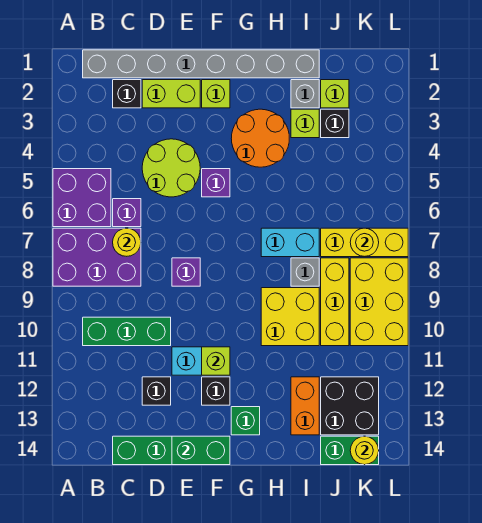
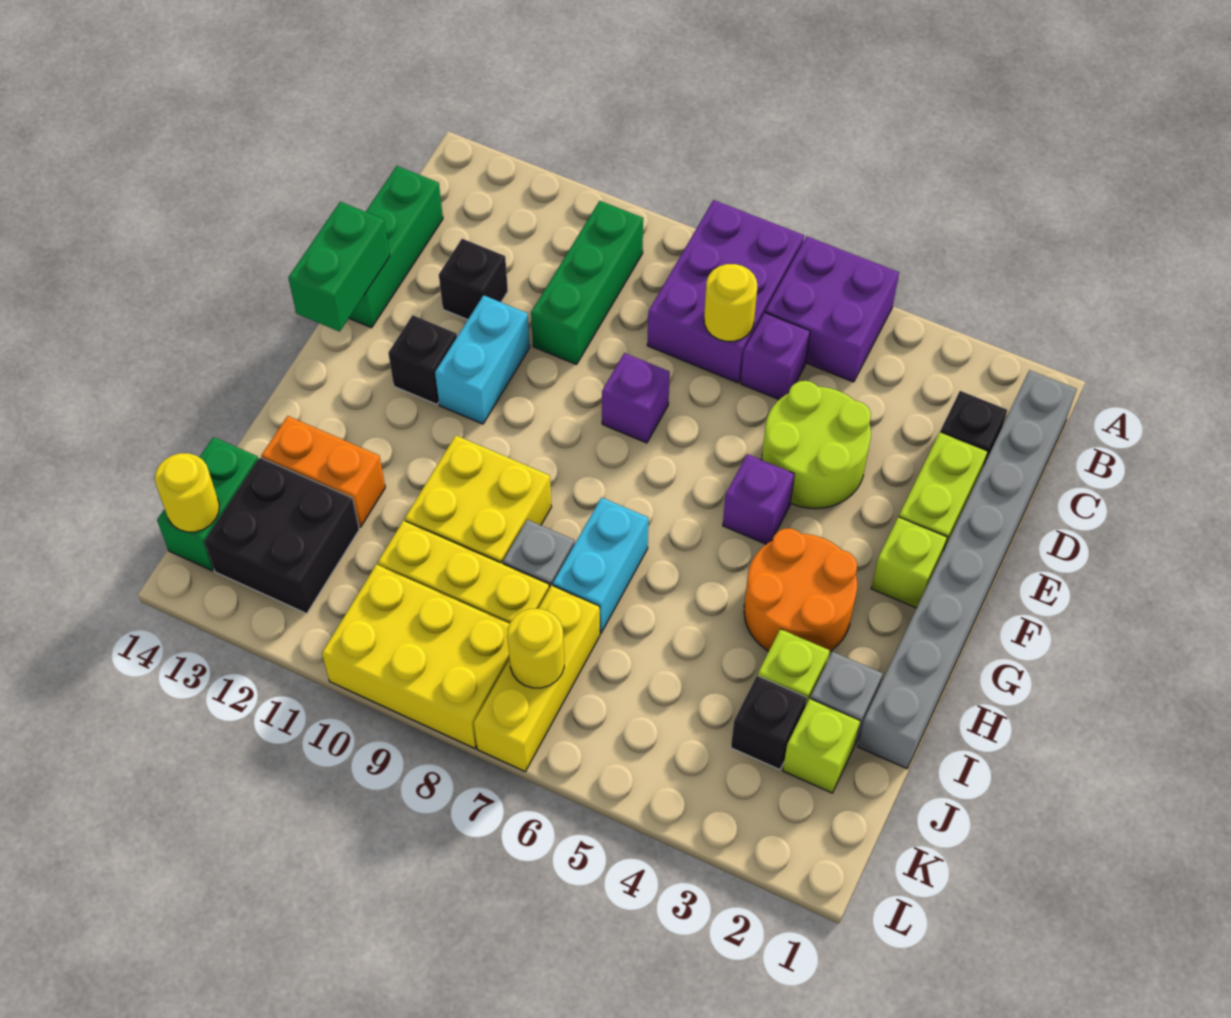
lime brick F11 level 2 -> none
green brick G13 level 1 -> none

